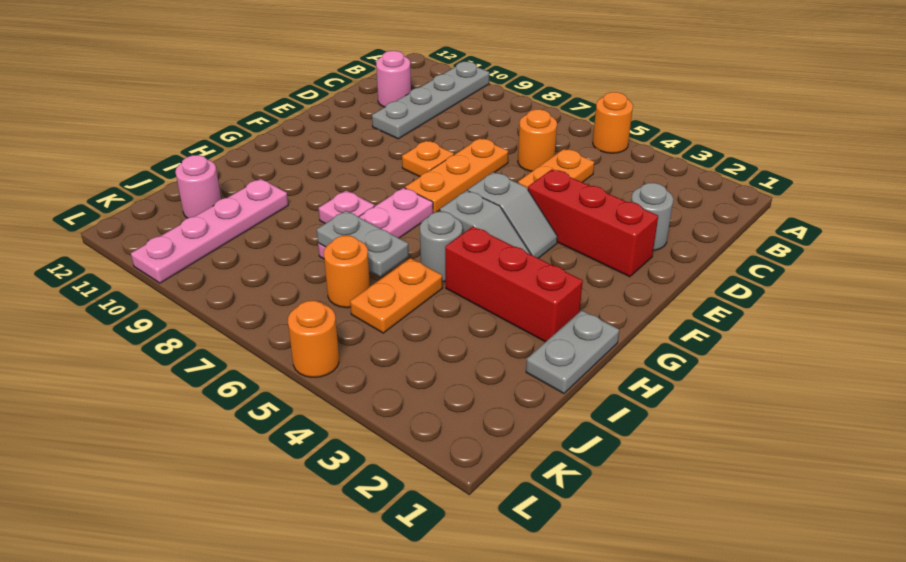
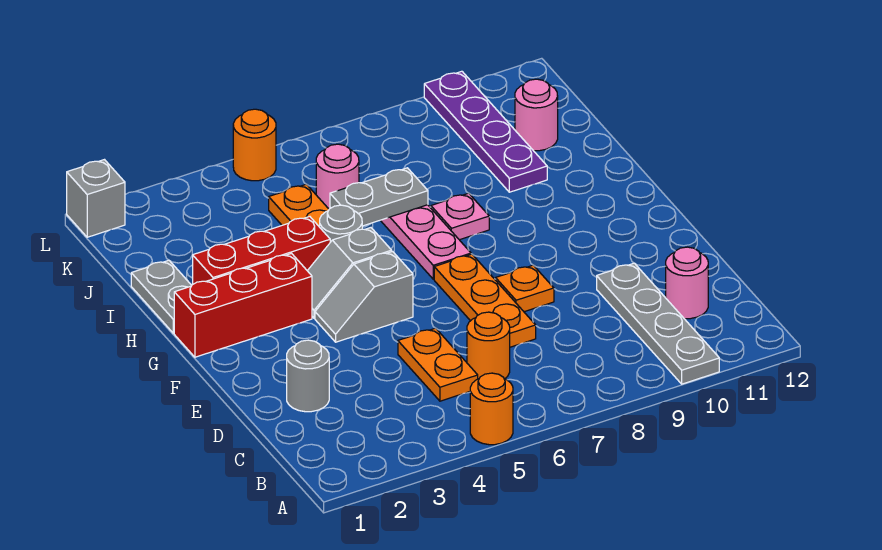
red brick E2:E4 level 1 -> red brick G1:G3 level 1
pink plate I10:L10 level 1 -> purple plate I10:L10 level 1
orange round brick J6 level 1 -> pink round brick J6 level 1
none -> grey brick L1 level 1

